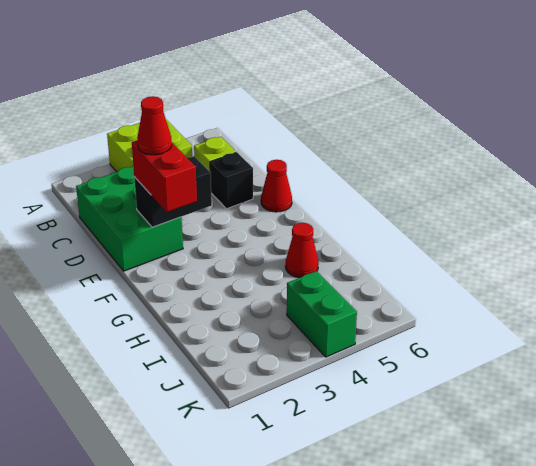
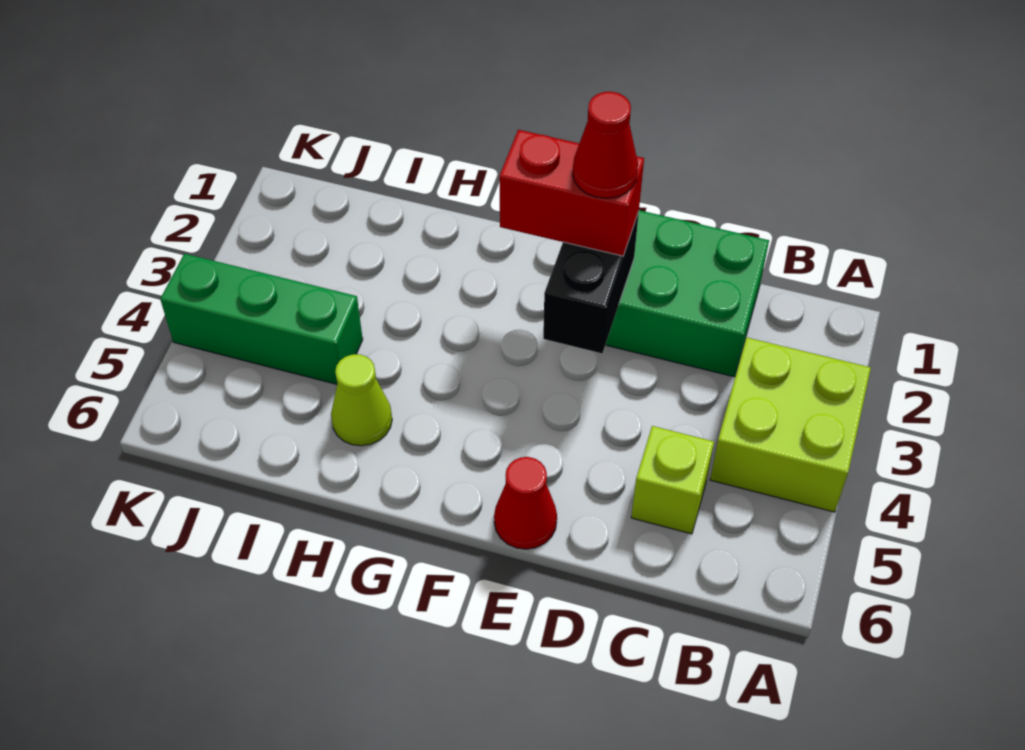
black brick D5 level 1 -> none
red cone H5 level 1 -> lime cone H5 level 1
green brick J4:K4 level 1 -> green brick I4:K4 level 1

